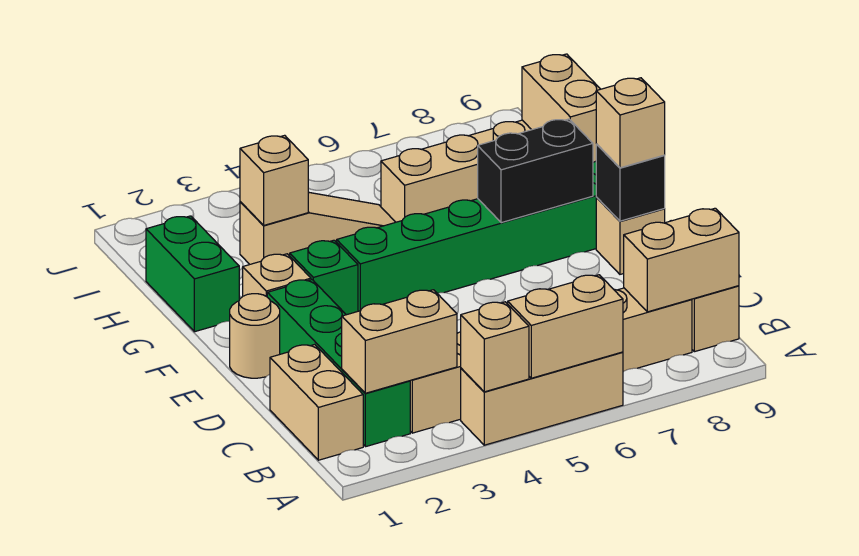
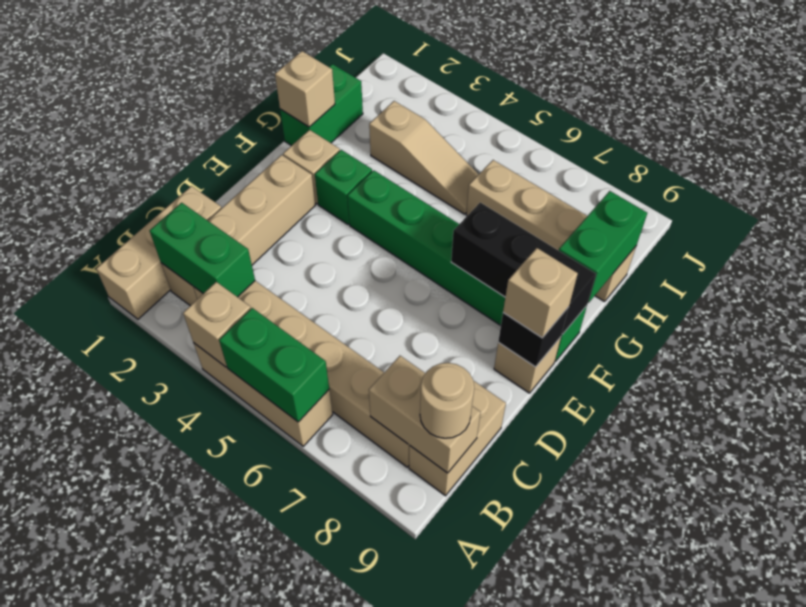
tan brick A5:A6 level 2 -> green brick A5:A6 level 2
tan brick B1:C1 level 1 -> tan brick A1:C1 level 1
green brick B2:E2 level 1 -> tan brick B2:E2 level 1
tan brick B2:B3 level 2 -> green brick B2:B3 level 2
tan round brick E1 level 1 -> tan round brick B9 level 3
black brick F7:F8 level 2 -> black brick F7:F9 level 2
tan brick G9:H9 level 2 -> green brick G9:H9 level 2
tan brick H3 level 2 -> tan brick G1 level 2

